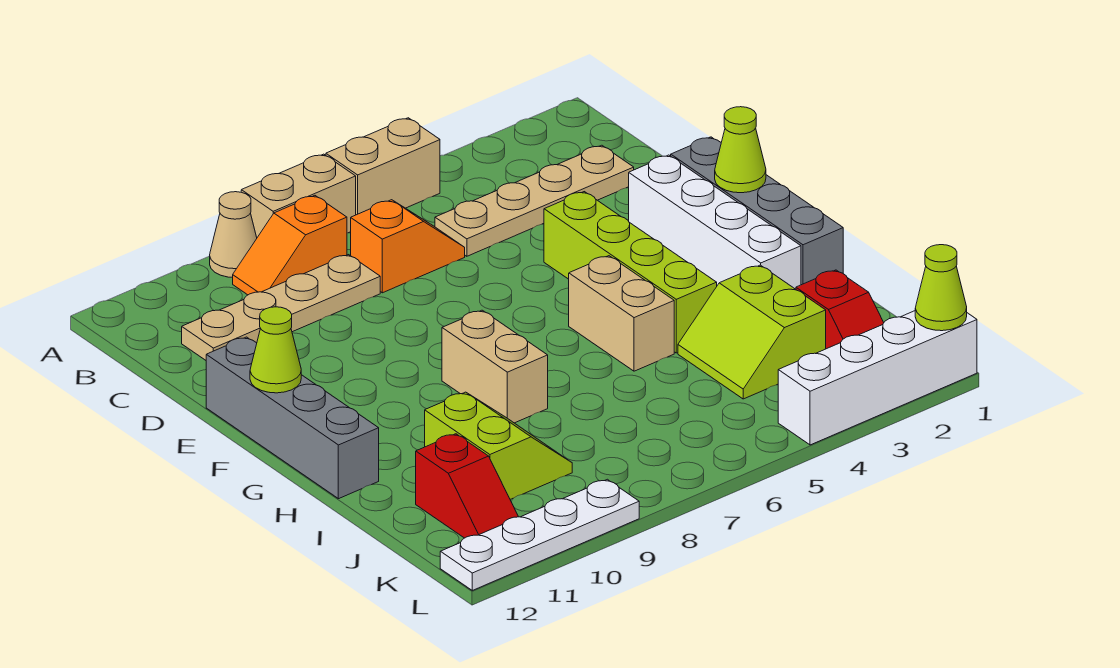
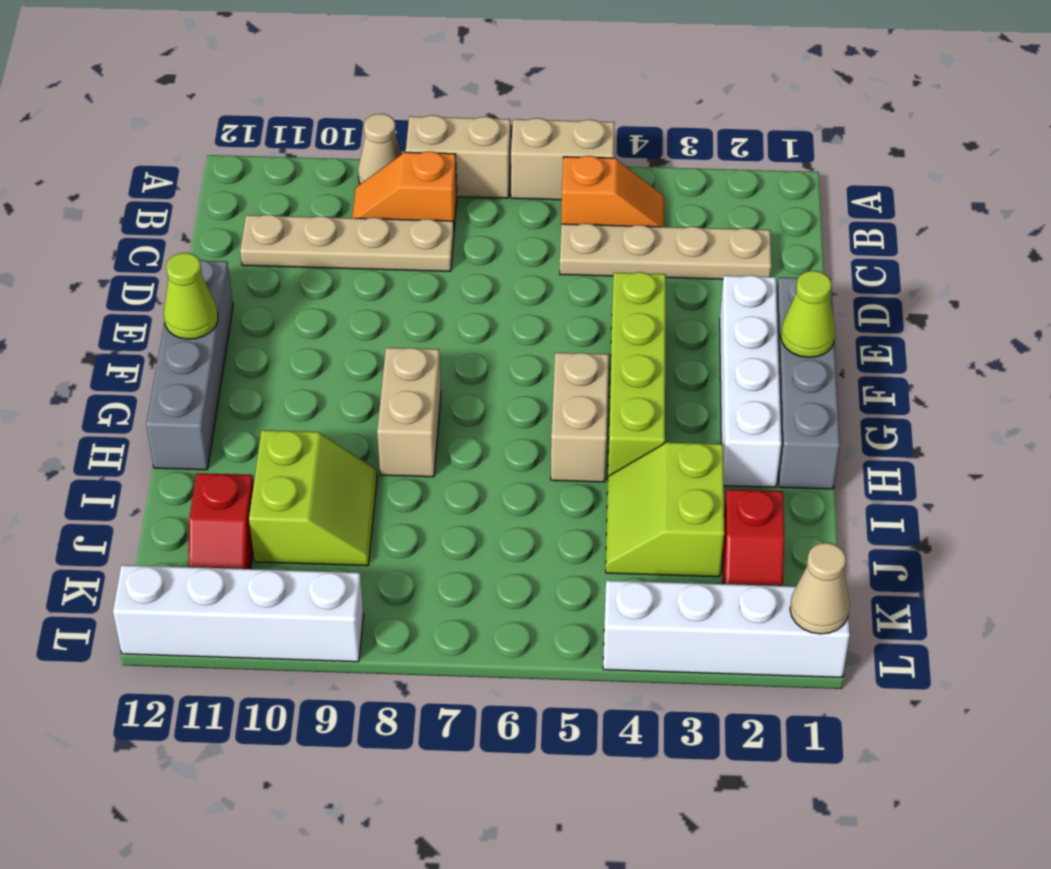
orange slope C6:C7 level 1 top 7 -> orange slope B4:B5 level 1 top 5
lime cone L1 level 2 -> tan cone L1 level 2
white plate L9:L12 level 1 -> white brick L9:L12 level 1

